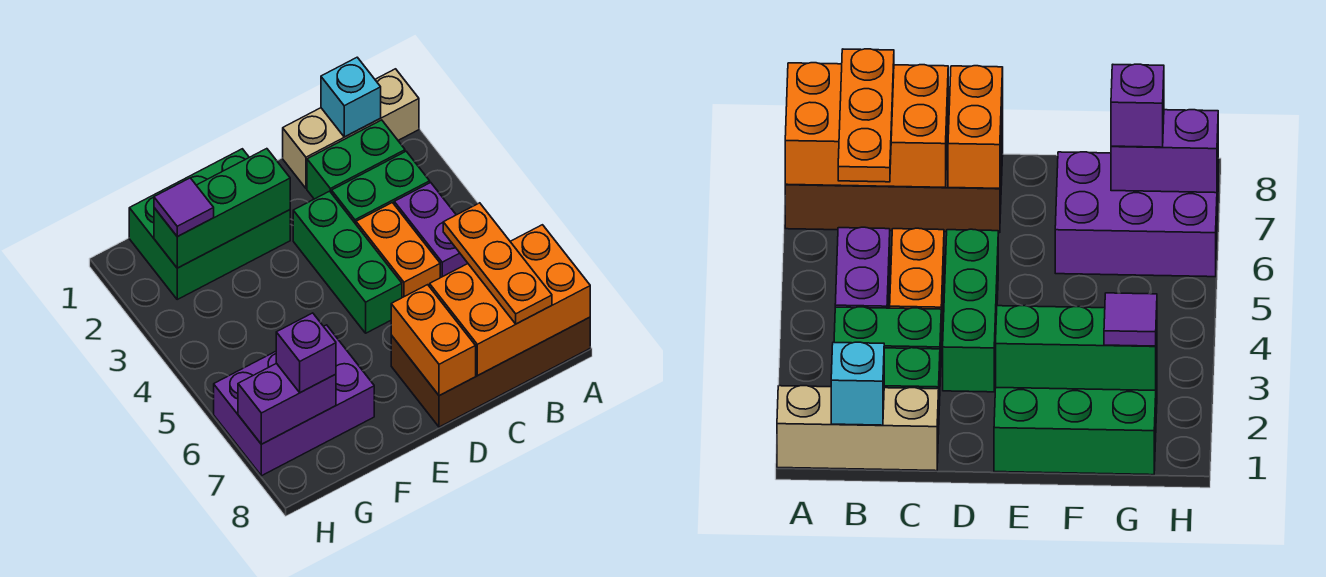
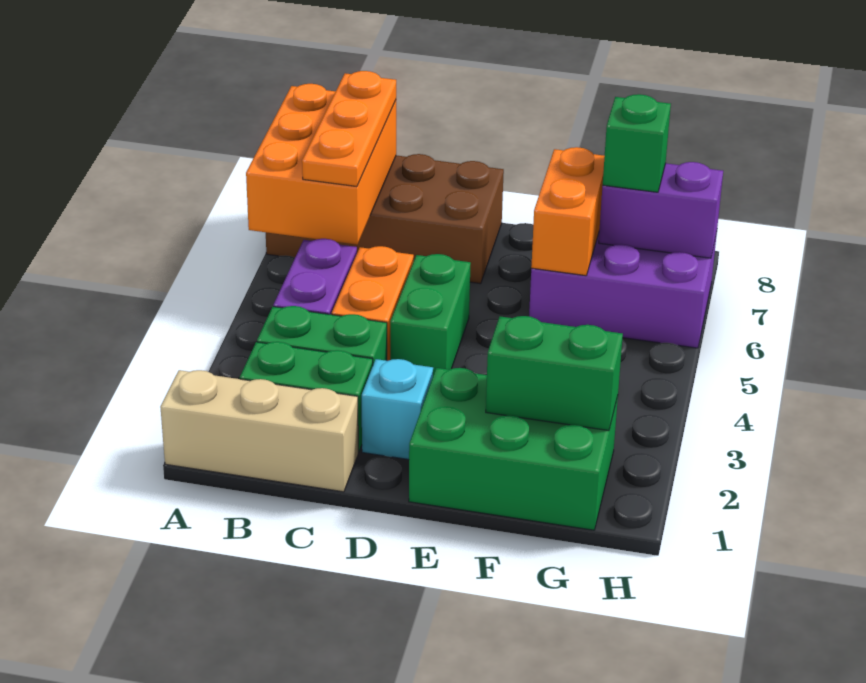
orange brick A7:C8 level 2 -> orange brick A6:B8 level 2
cyan brick B1 level 2 -> cyan brick D2 level 1
green brick D3:D5 level 1 -> green brick D4:D5 level 1
orange brick D7:D8 level 2 -> orange brick F6:F7 level 2
green brick E2:G2 level 2 -> green brick F2:G2 level 2
purple tile G2 level 3 -> none
purple brick G7 level 3 -> green brick G7 level 3

